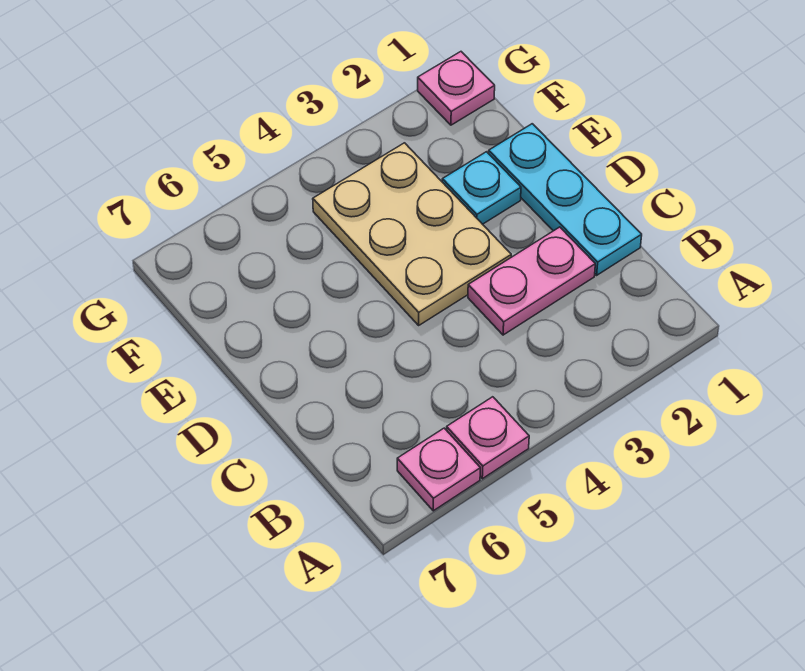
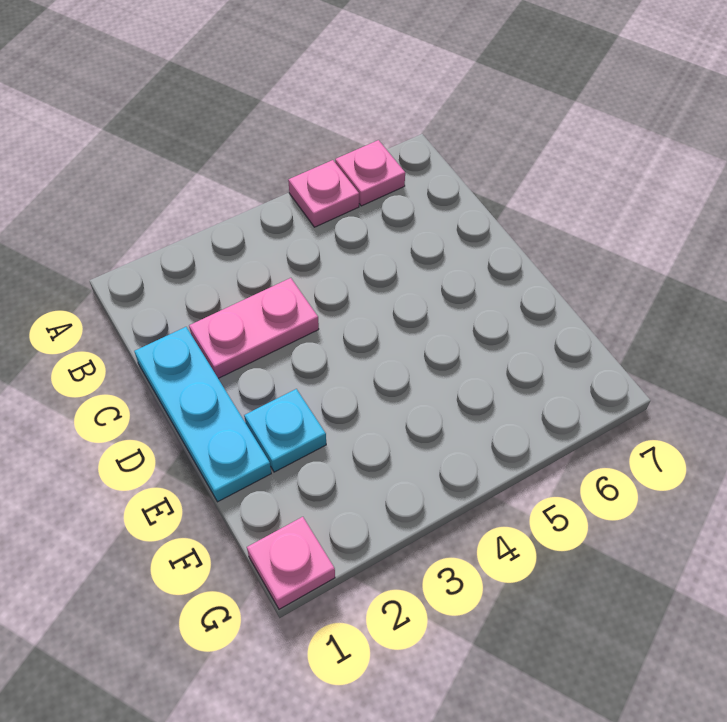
tan plate D3:F4 level 1 -> none

